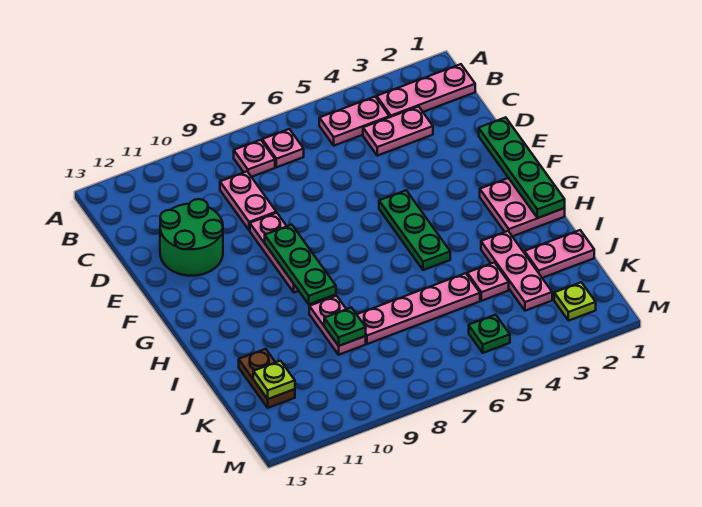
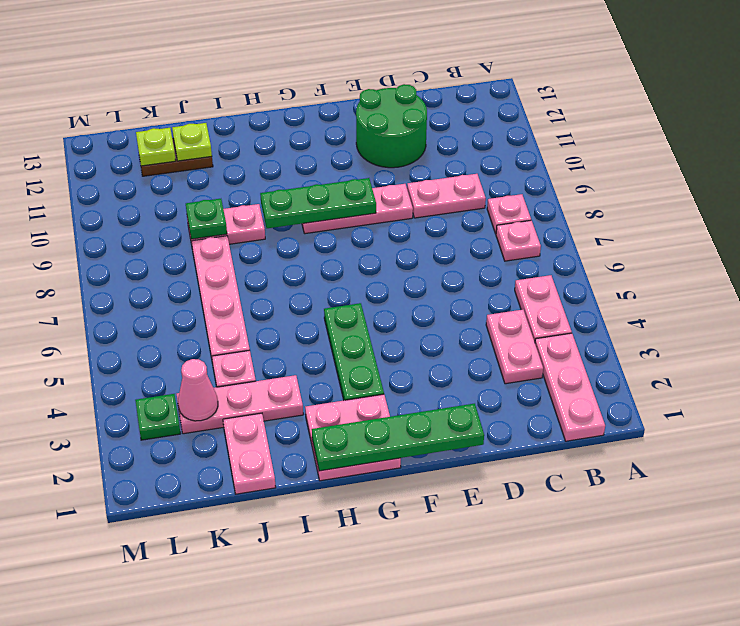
green plate F5:H5 level 1 -> green plate G3:G5 level 1
none -> pink cone K3 level 2
lime plate L2 level 1 -> lime plate J12 level 2
green plate L5 level 1 -> green plate L3 level 1

